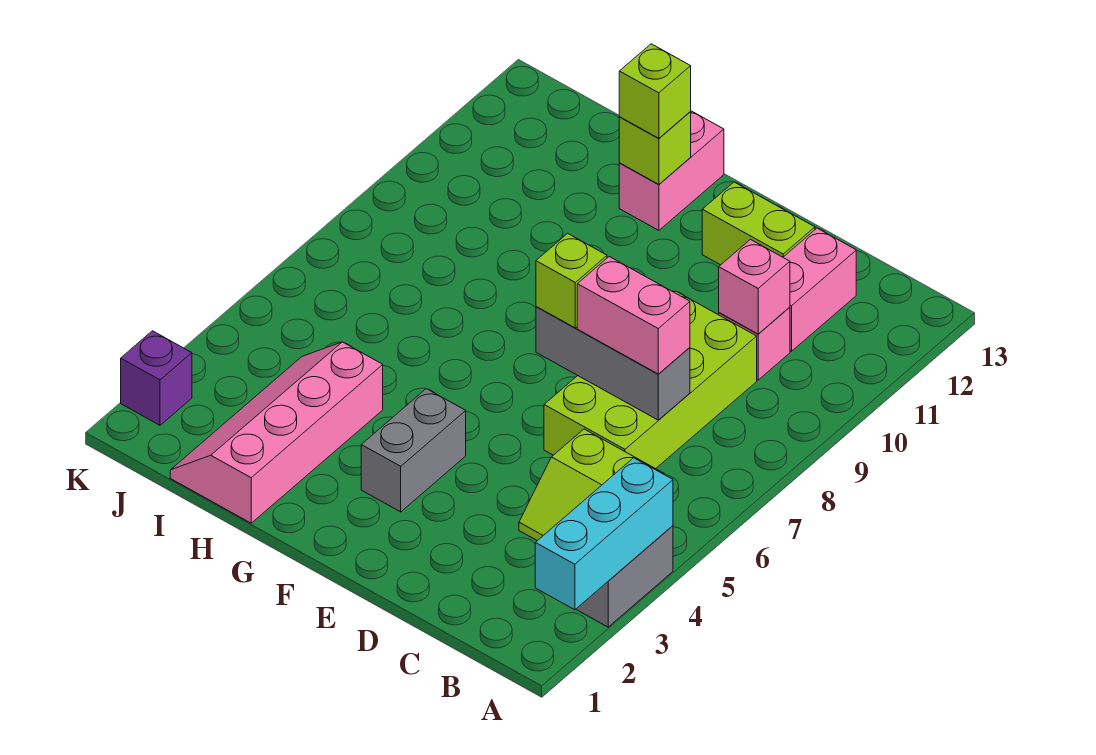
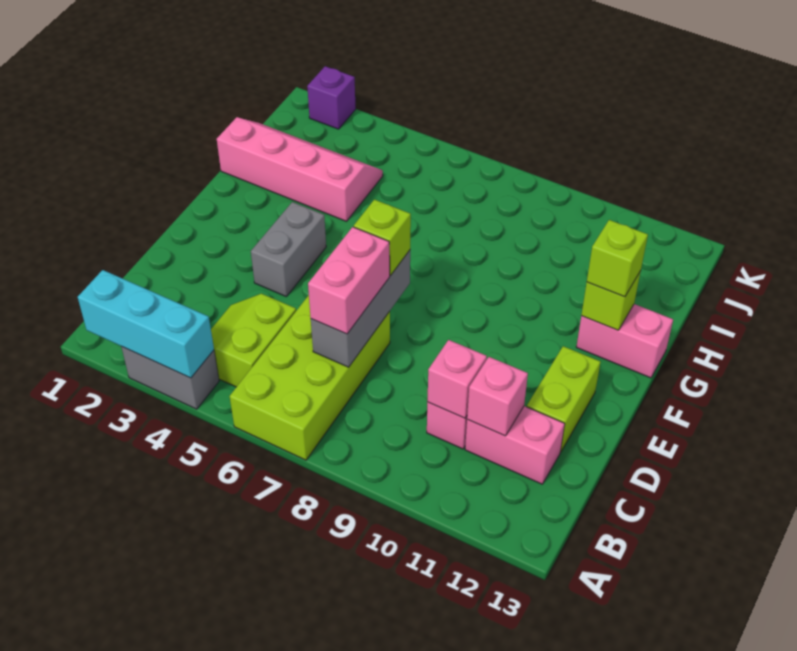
lime brick C6:D9 level 1 -> lime brick A6:D7 level 1
none -> pink brick C11 level 2
grey brick F3:F4 level 1 -> grey brick E4:F4 level 1

